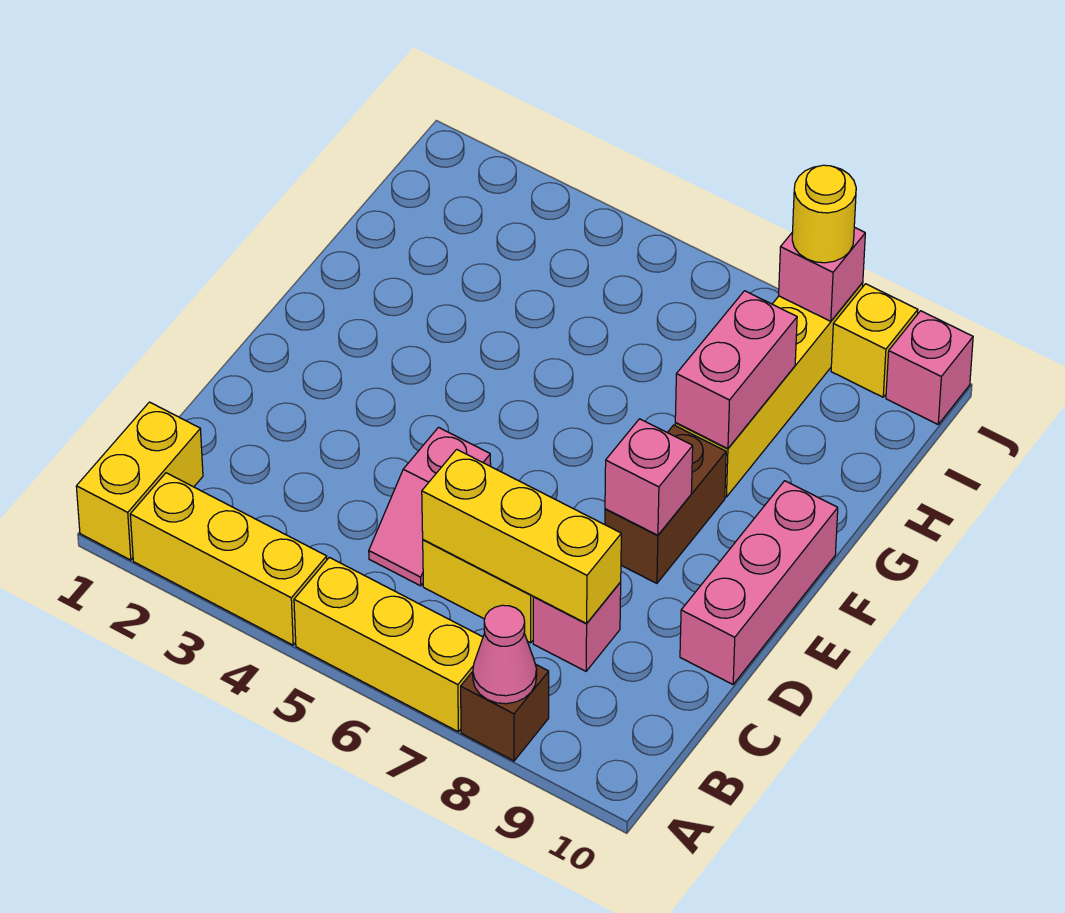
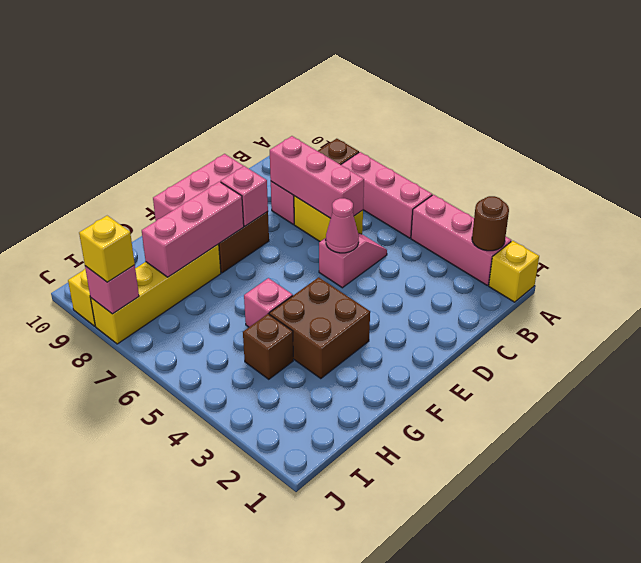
yellow brick A1:B1 level 1 -> yellow brick A1 level 1
yellow brick A2:A4 level 1 -> pink brick A2:A4 level 1
none -> brown round brick A2 level 2
yellow brick A5:A7 level 1 -> pink brick A5:A7 level 1
pink cone A8 level 2 -> pink cone D5 level 2
yellow brick C6:C8 level 2 -> pink brick C6:C8 level 2
none -> brown brick F3:G4 level 1
pink brick G8:H8 level 2 -> pink brick F8:H8 level 2
none -> brown brick H4 level 1
yellow round brick J8 level 3 -> yellow brick J8 level 3
pink brick J10 level 1 -> pink brick G5 level 1

